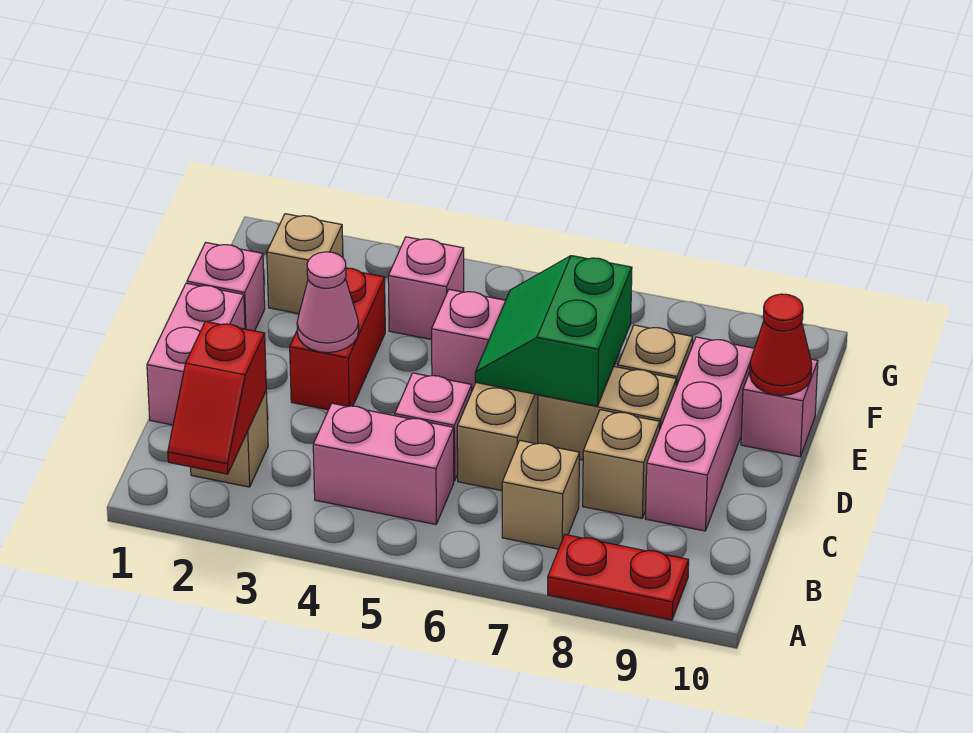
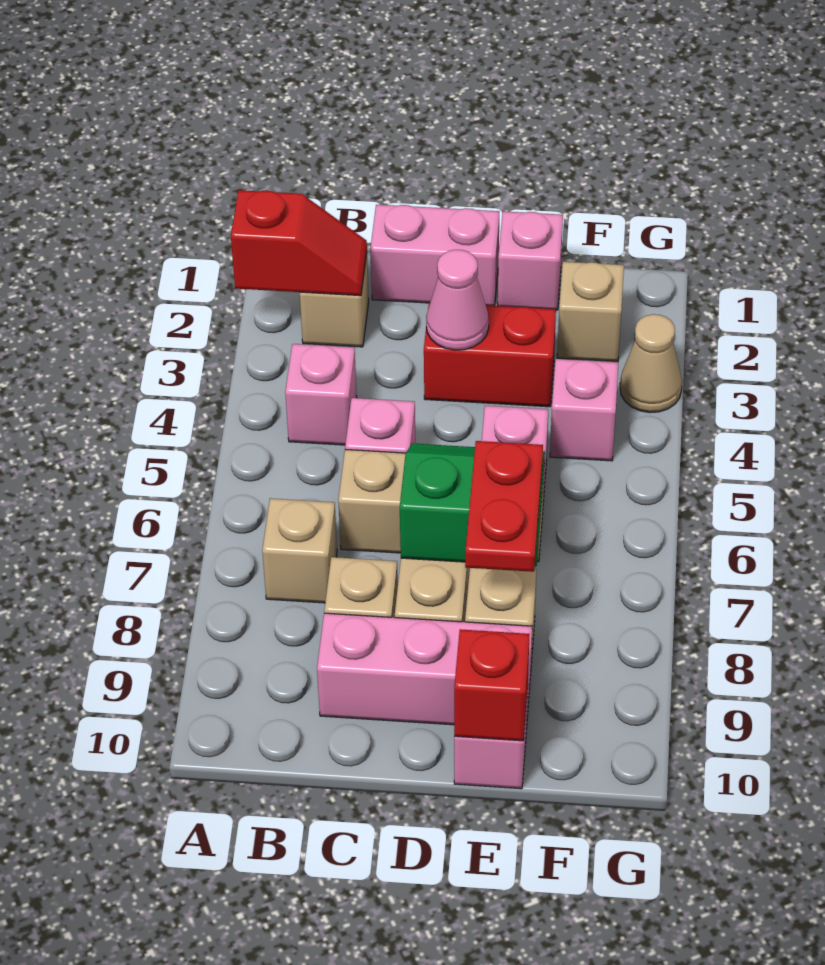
red slope A2:B2 level 2 top B -> red slope A2:B2 level 2 top A
red plate A8:A9 level 1 -> red plate E7:E8 level 3
pink brick B4:B5 level 1 -> pink brick B4 level 1
red cone E10 level 2 -> red brick E10 level 2
none -> tan cone G3 level 1

